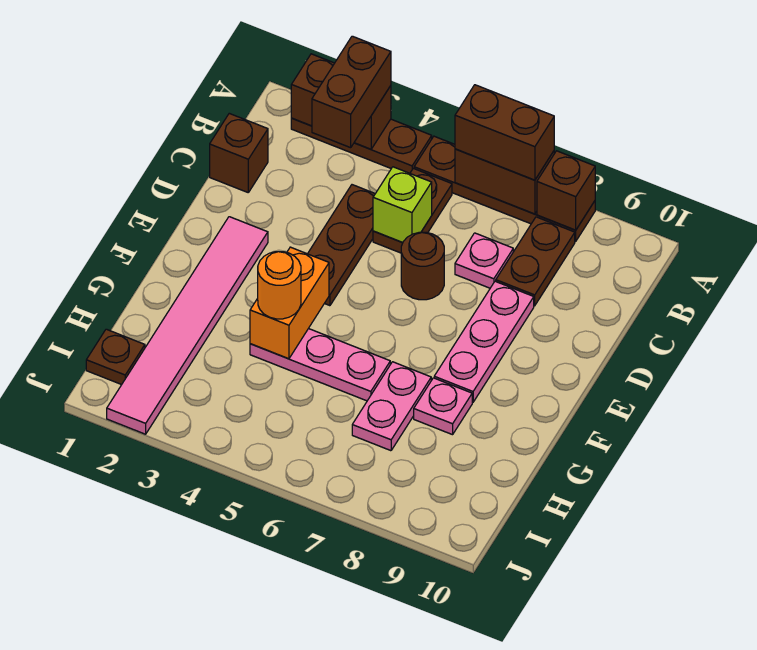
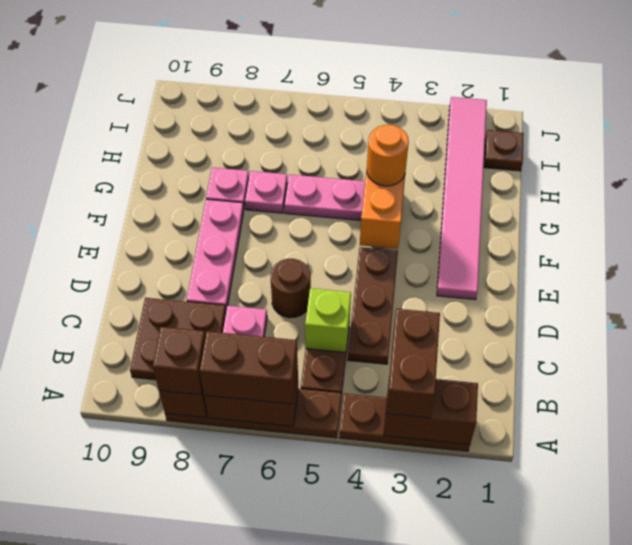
brown plate B8:C8 level 1 -> brown plate B8:C9 level 1
brown brick C1 level 1 -> brown brick A8 level 3
pink plate G7:H7 level 1 -> pink plate G7 level 1

